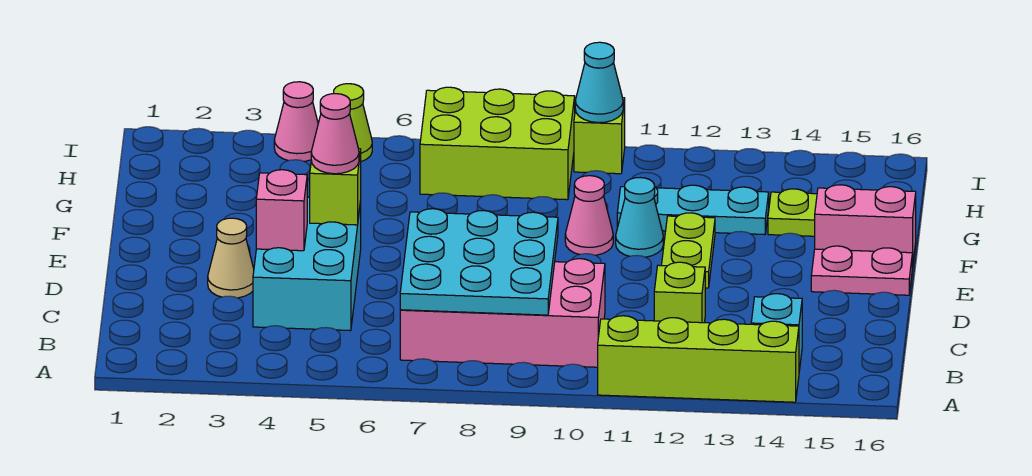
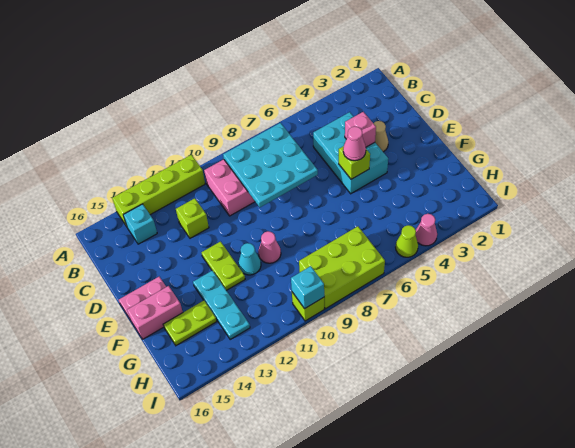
cyan plate G11:G13 level 1 -> cyan plate F13:H13 level 1
cyan cone I10 level 2 -> cyan brick I10 level 2

